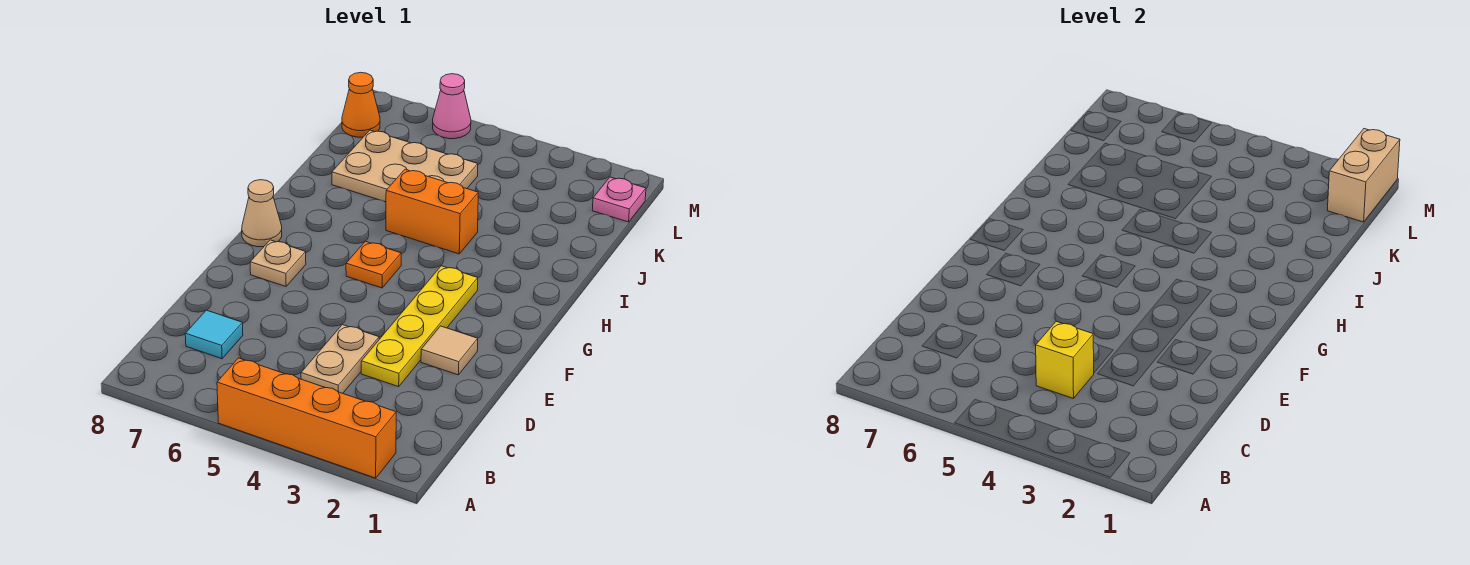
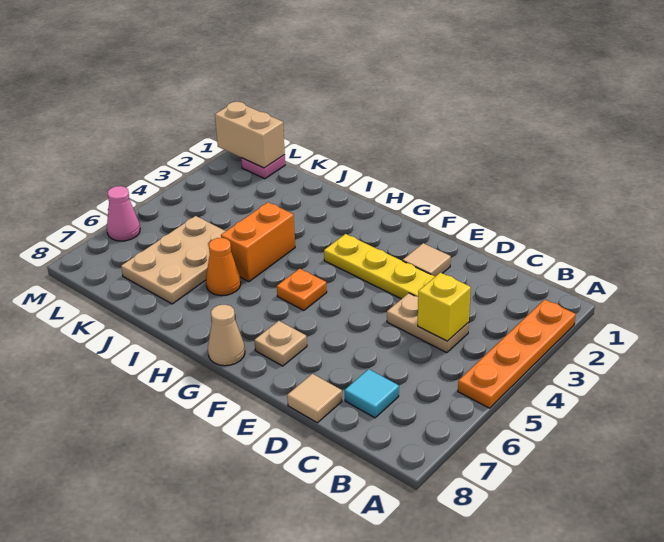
orange brick A2:A5 level 1 -> orange plate A2:A5 level 1
none -> tan tile D8 level 1
orange cone L8 level 1 -> orange cone I6 level 1

